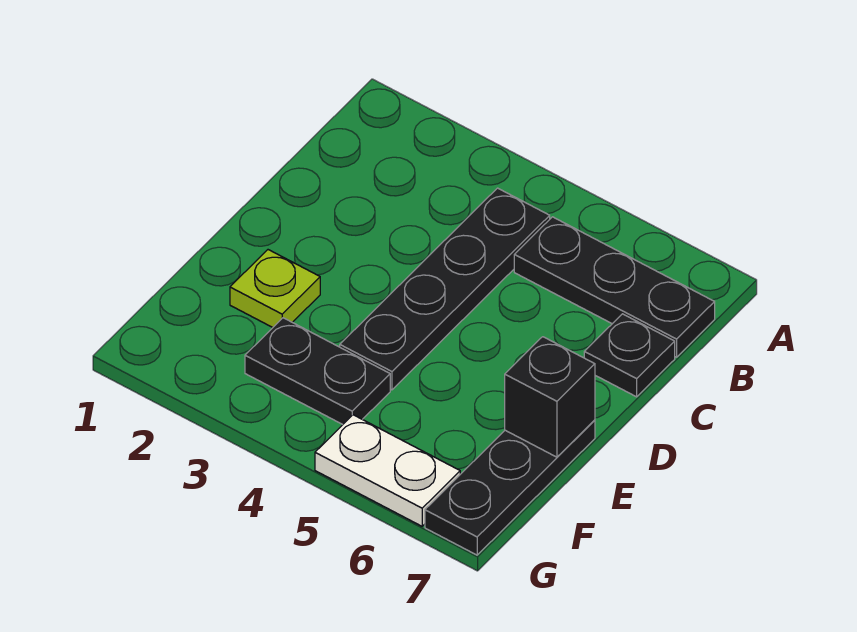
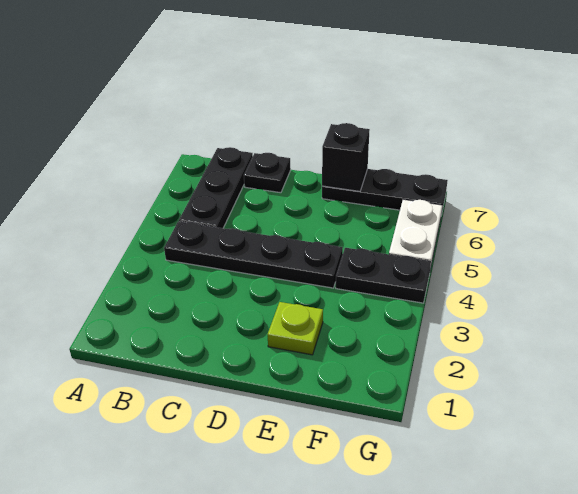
black plate F3:F4 level 1 -> black plate F4:G4 level 1

